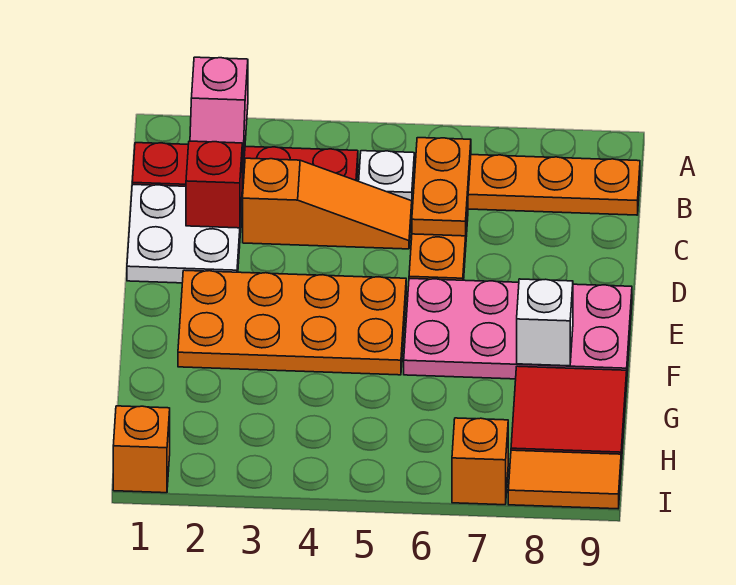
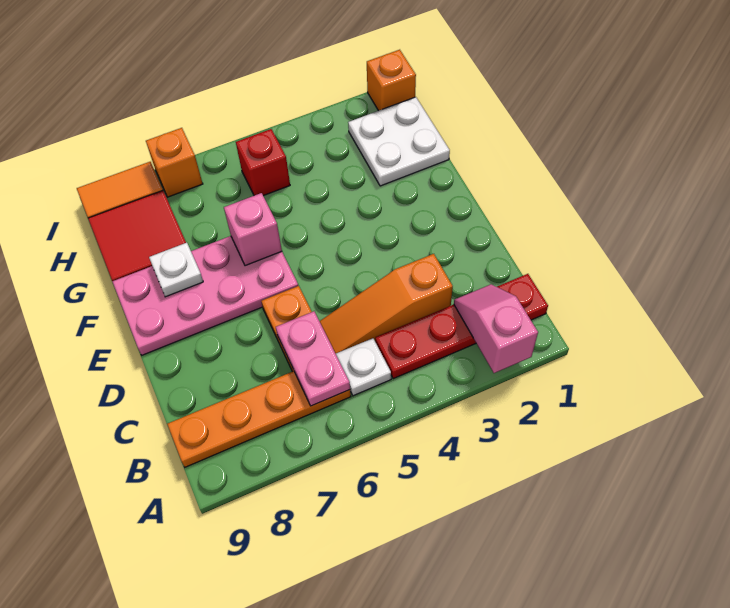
orange plate B6:C6 level 2 -> pink plate B6:C6 level 2
white plate C1:D2 level 1 -> white plate G1:H2 level 1
red brick C2 level 2 -> red brick H5 level 1
orange plate E2:F5 level 1 -> none
none -> pink brick F6 level 2
white brick F8 level 2 -> white plate F8 level 2

